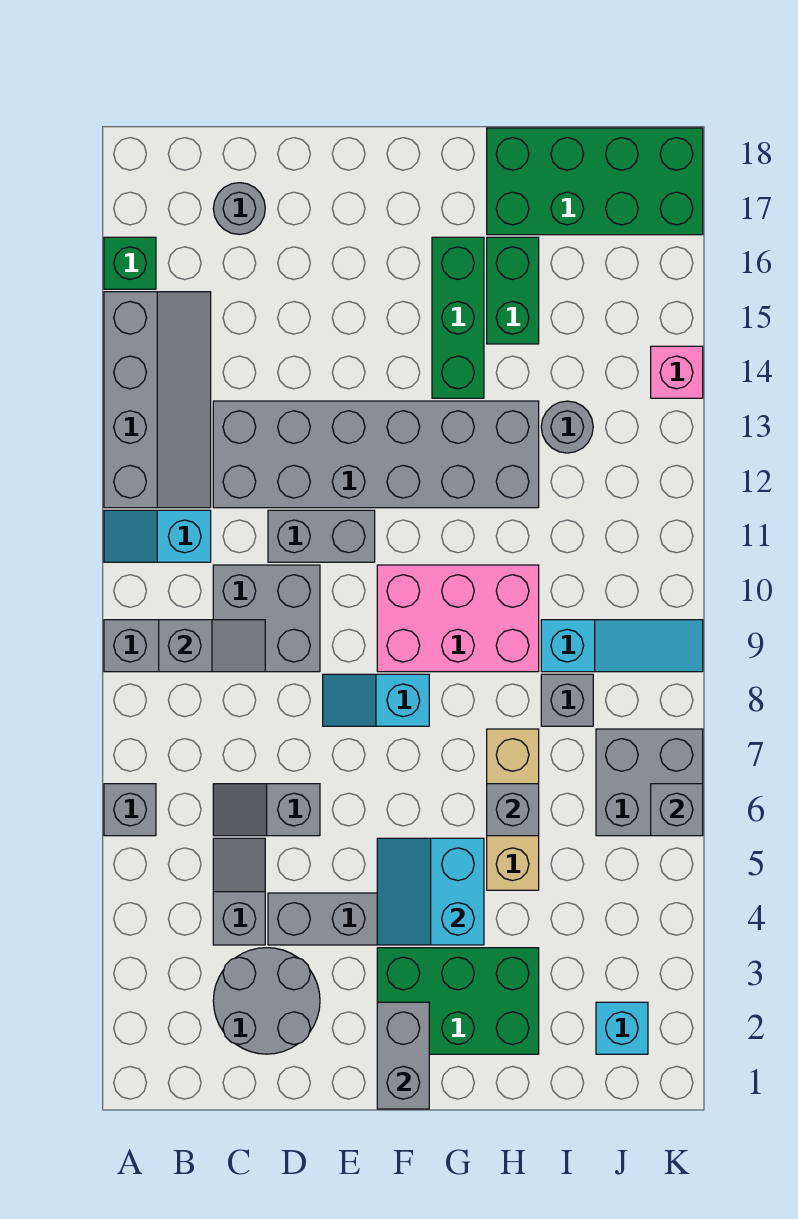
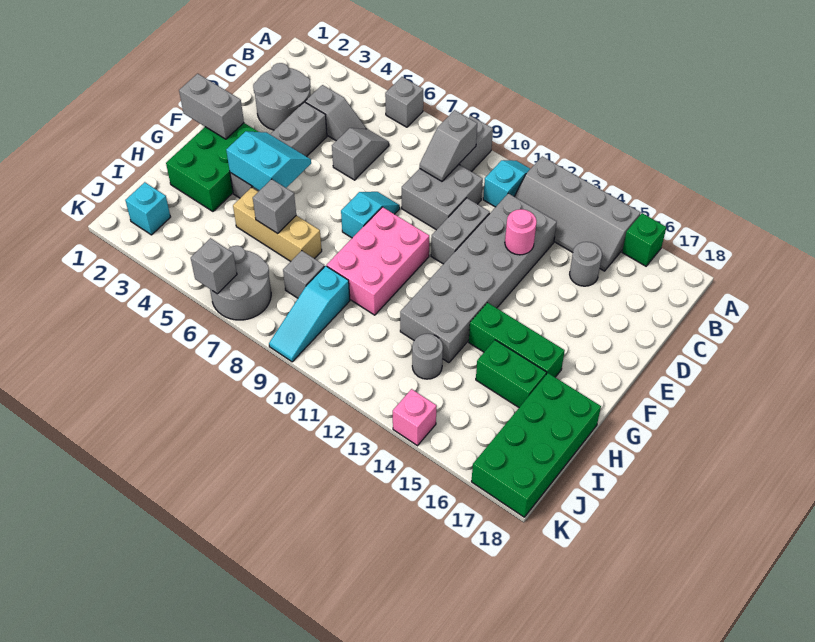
grey round brick C17 level 1 -> grey round brick C15 level 1
none -> pink round brick D13 level 2
grey brick J6:K7 level 1 -> grey round brick J6:K7 level 1

